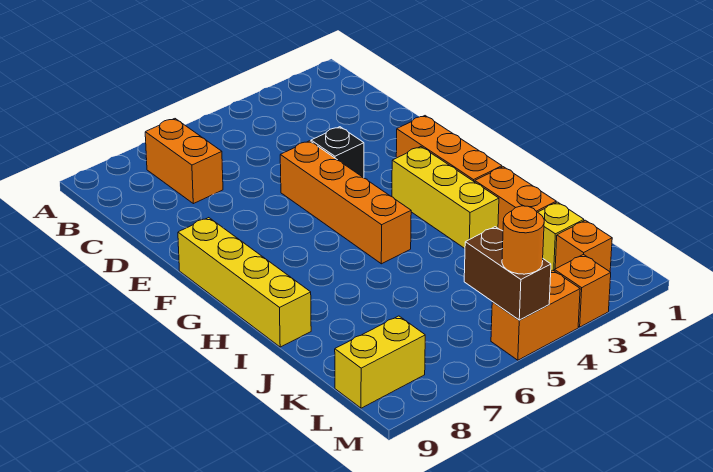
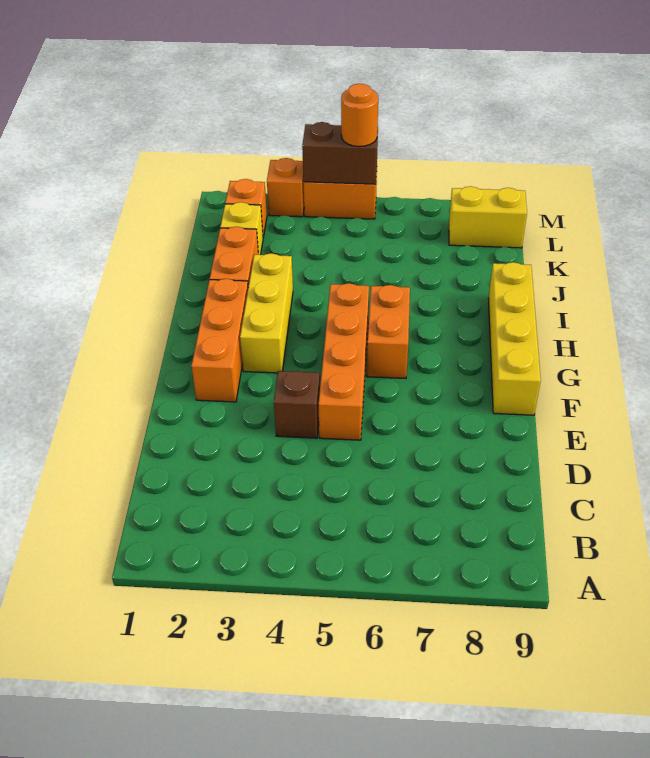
orange brick B7:C7 level 1 -> orange brick G6:H6 level 1
black brick E4 level 1 -> brown brick E4 level 1
brown brick L5:M5 level 2 -> brown brick M4:M5 level 2

